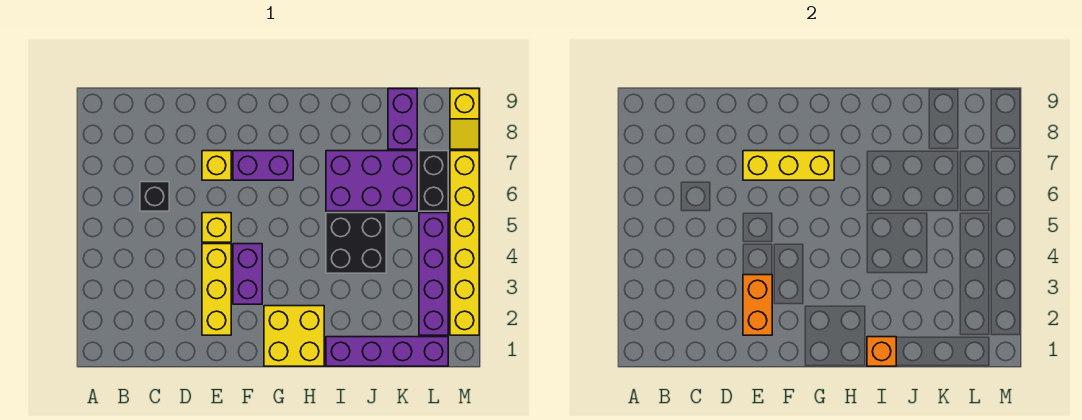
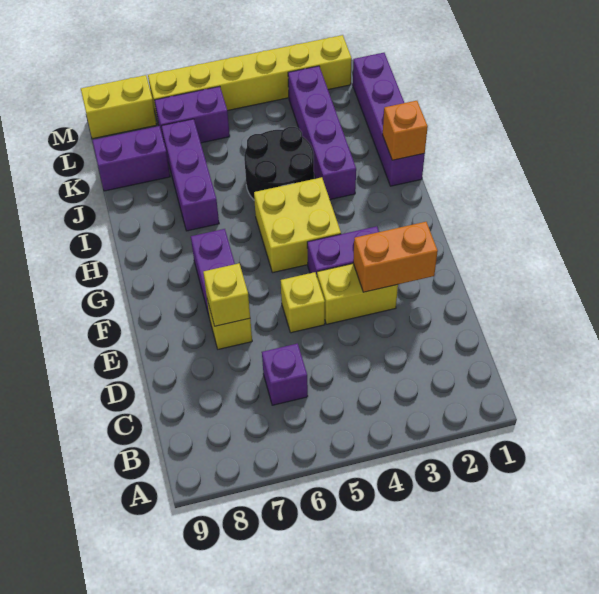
black brick C6 level 1 -> purple brick C6 level 1
yellow brick E2:E4 level 1 -> yellow brick E3:E4 level 1
yellow brick E7:G7 level 2 -> yellow brick E7 level 2
yellow brick G1:H2 level 1 -> yellow brick G4:H5 level 1
black brick I4:J5 level 1 -> black round brick I4:J5 level 1
purple brick I6:K7 level 1 -> purple brick I7:K7 level 1
purple brick L2:L5 level 1 -> purple brick I3:L3 level 1
black brick L6:L7 level 1 -> purple brick L6:L7 level 1
yellow slope M8:M9 level 1 top 9 -> yellow brick M8:M9 level 1

